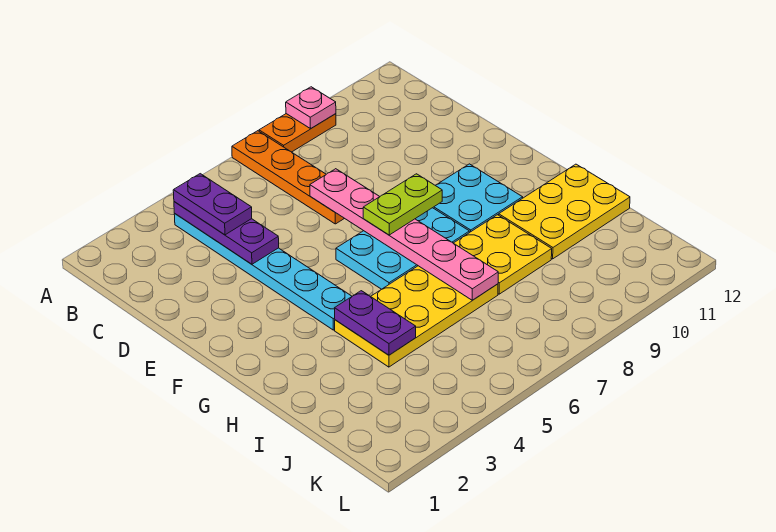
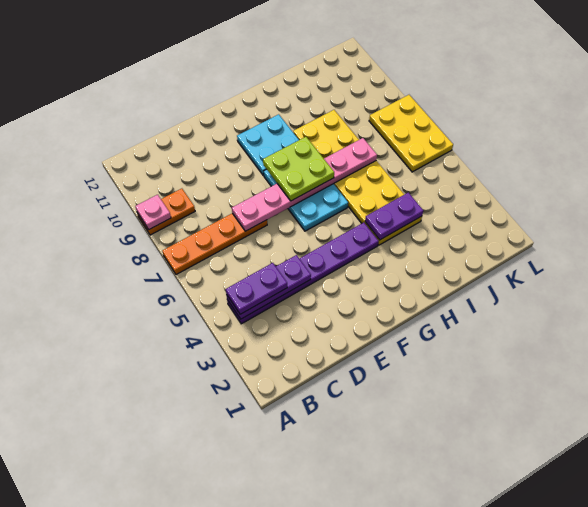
orange plate A8:A9 level 1 -> orange plate A9:B9 level 1
cyan plate B4:G4 level 1 -> purple plate B4:G4 level 1
lime plate F7:F8 level 3 -> lime plate F7:G8 level 3
yellow plate H10:I12 level 1 -> yellow plate K6:L8 level 1

